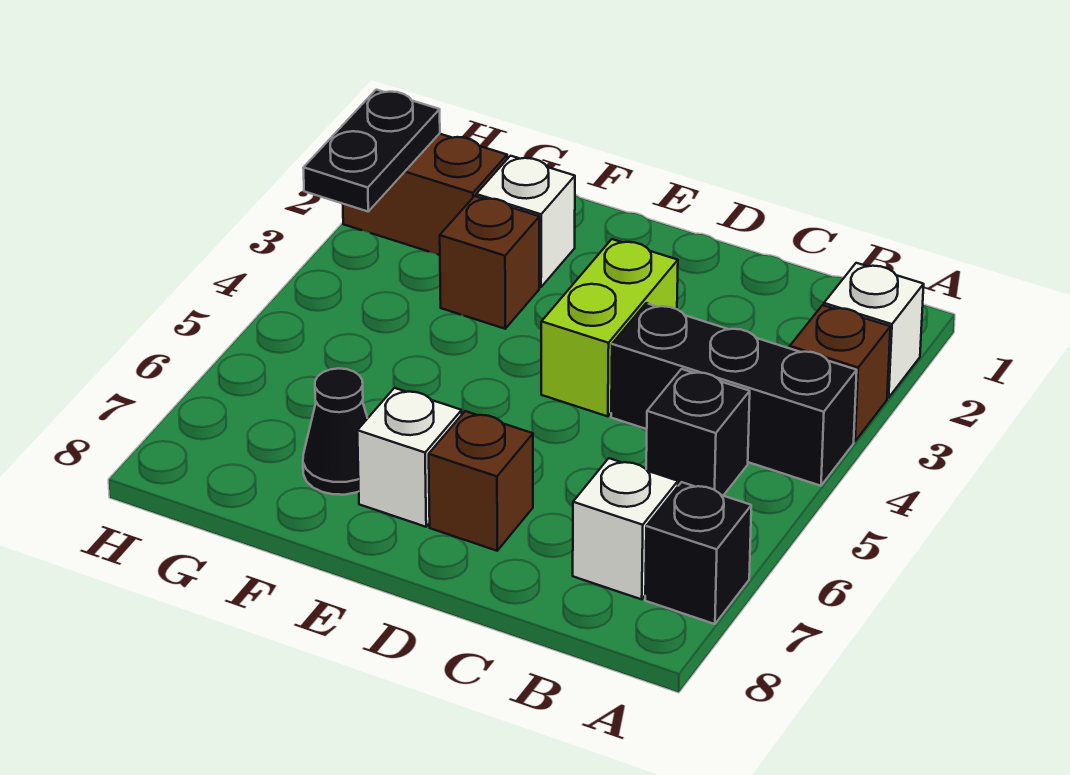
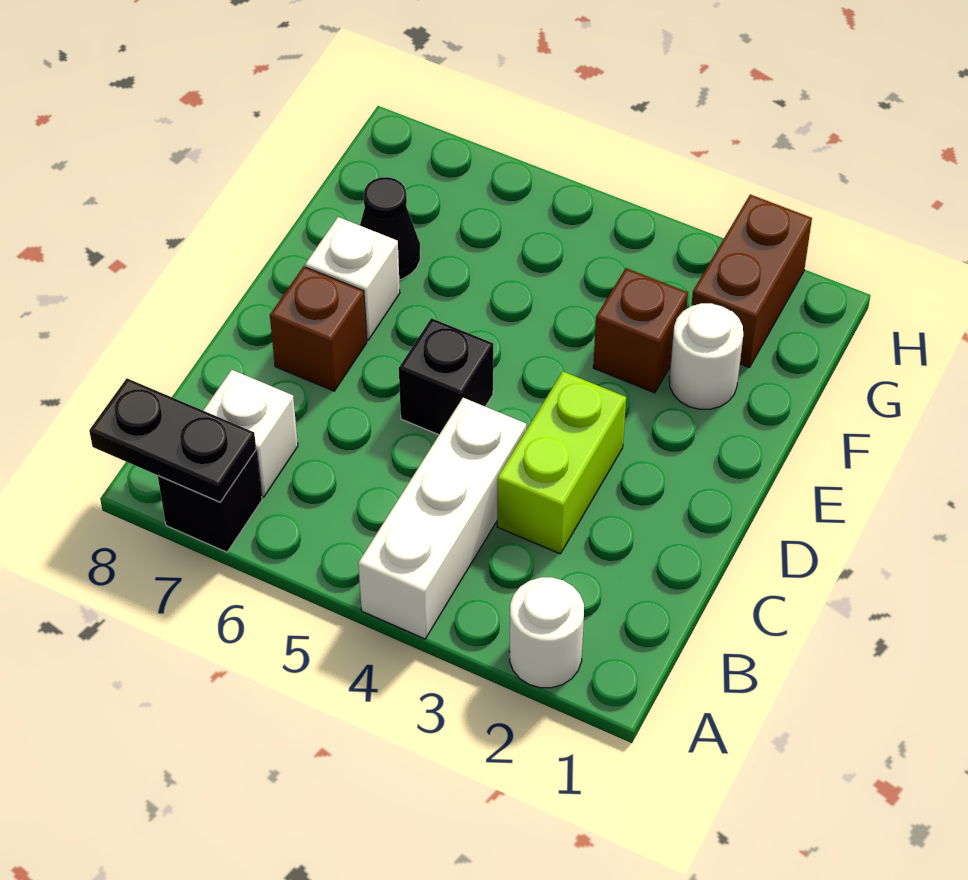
white brick A2 level 1 -> white round brick A2 level 1
brown brick A3 level 1 -> none
black brick A4:C4 level 1 -> white brick A4:C4 level 1
black brick B5 level 1 -> black brick D5 level 1
lime brick D3:D4 level 1 -> lime brick C3:D3 level 1
white brick F2 level 1 -> white round brick F2 level 1
black plate H2:H3 level 2 -> black plate A7:A8 level 2

